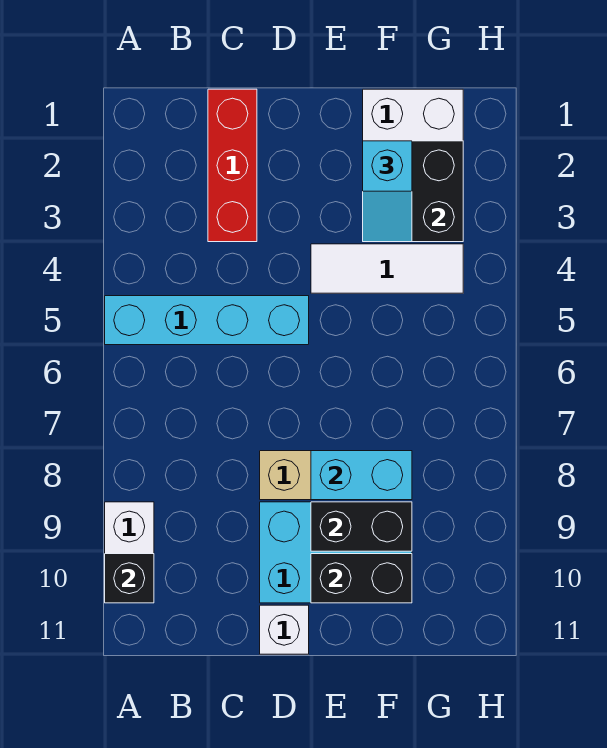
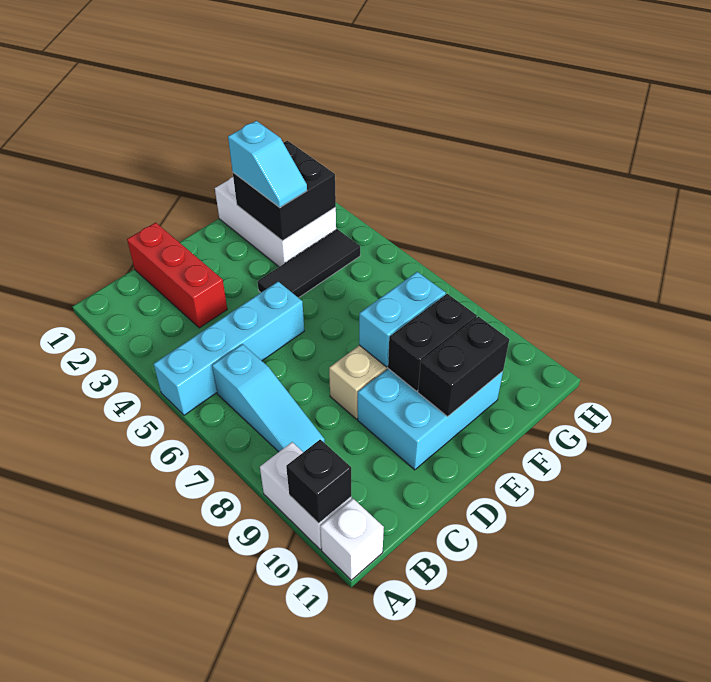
none -> cyan slope B6:B8 level 1 top 6
white brick D11 level 1 -> white brick A11 level 1
white tile E4:G4 level 1 -> black tile E4:G4 level 1

